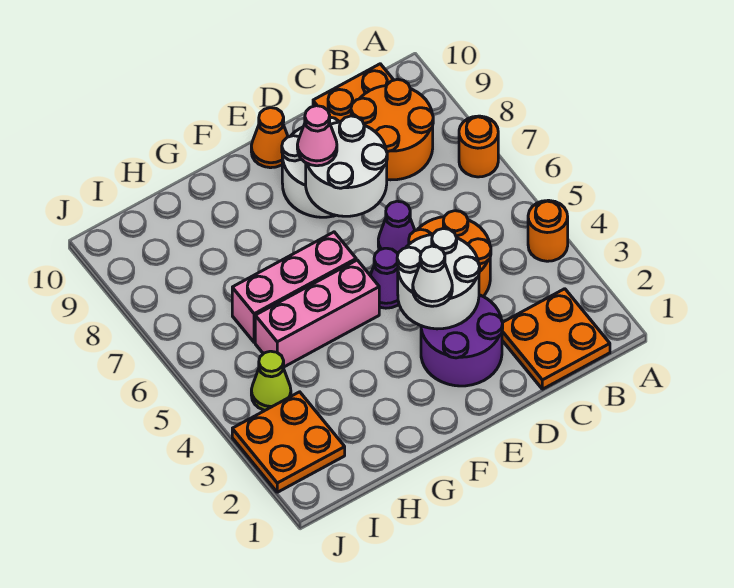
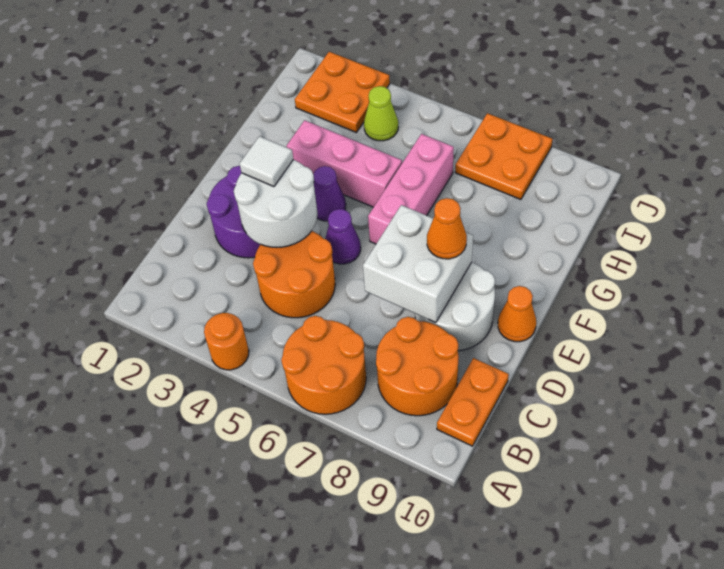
orange round brick A7 level 1 -> orange round brick A6:B7 level 1
orange plate B1:C2 level 1 -> orange plate I7:J8 level 1
purple cone D6 level 1 -> purple cone F4 level 1
white round brick D7:E8 level 2 -> white brick D7:E8 level 2
white cone E3 level 3 -> white tile E3 level 3
pink cone E8 level 3 -> orange cone E8 level 3
pink brick F5:H5 level 1 -> pink brick G3:G5 level 1

